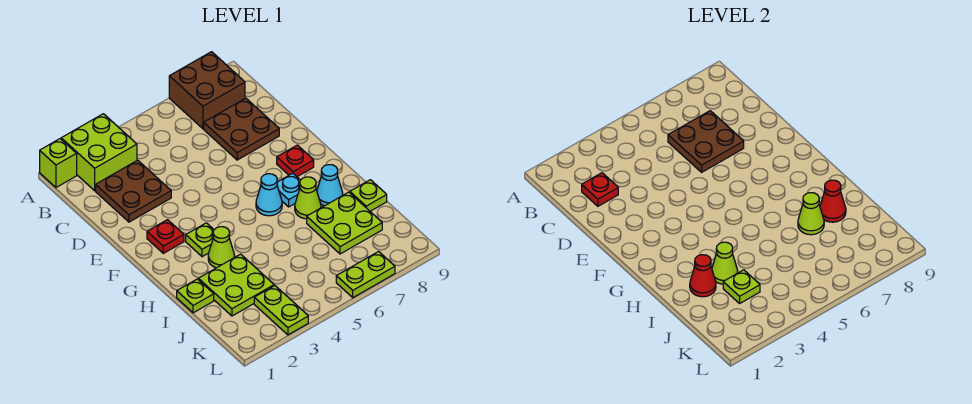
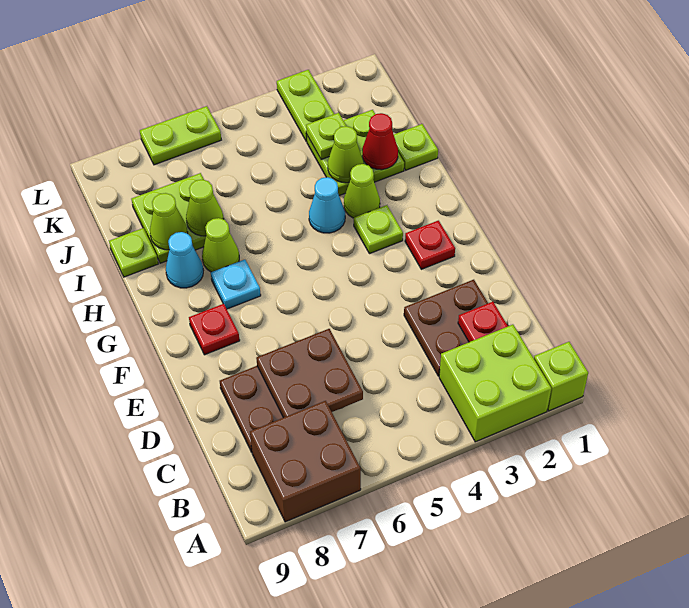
cyan cone G6 level 1 -> cyan cone H4 level 1
red cone I8 level 2 -> lime cone I8 level 2

